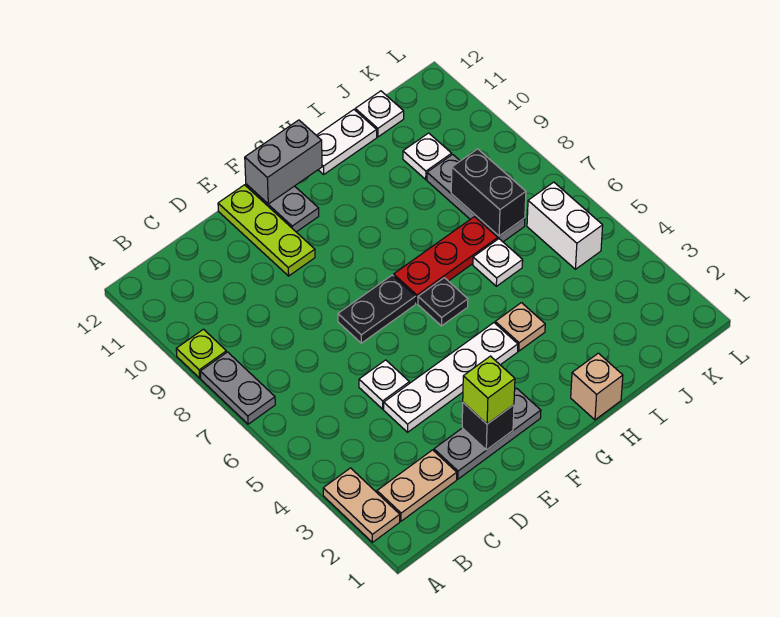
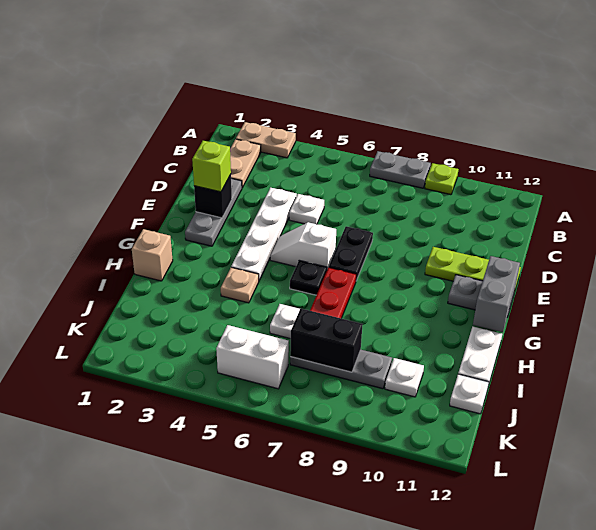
none -> white slope F5:F6 level 1 top 6

